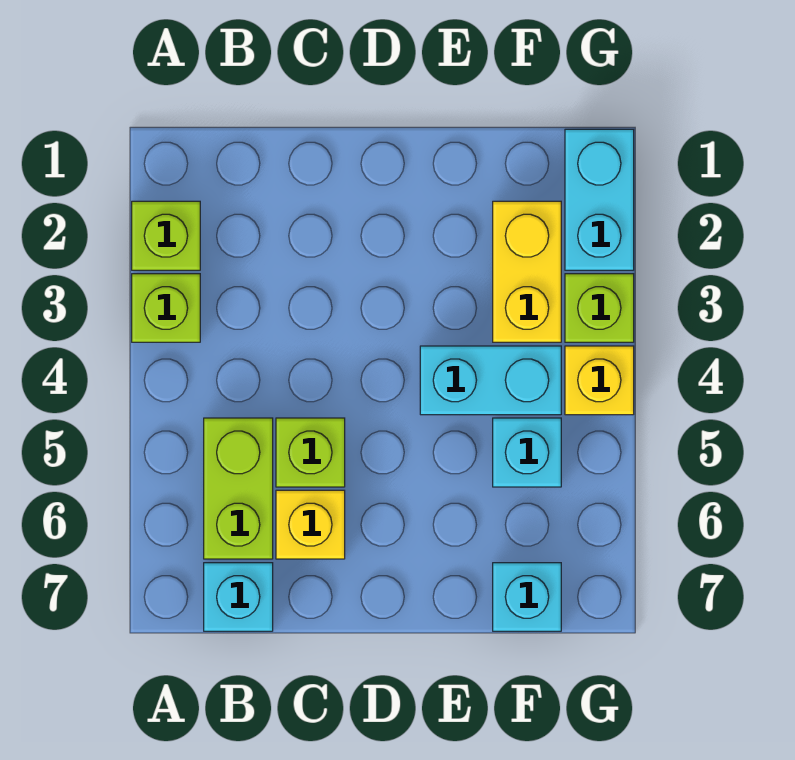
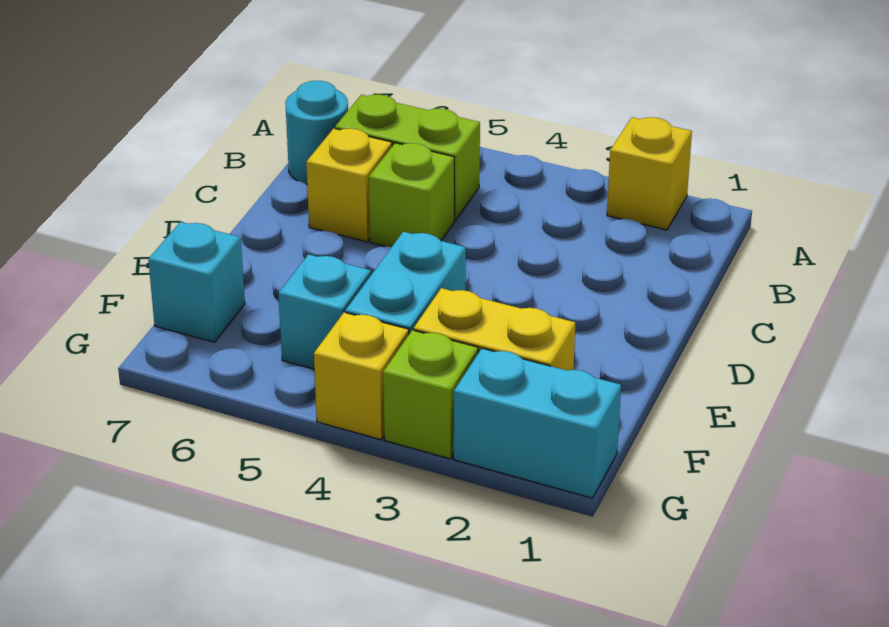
lime brick A2 level 1 -> yellow brick A2 level 1
lime brick A3 level 1 -> none
cyan brick B7 level 1 -> cyan round brick B7 level 1

